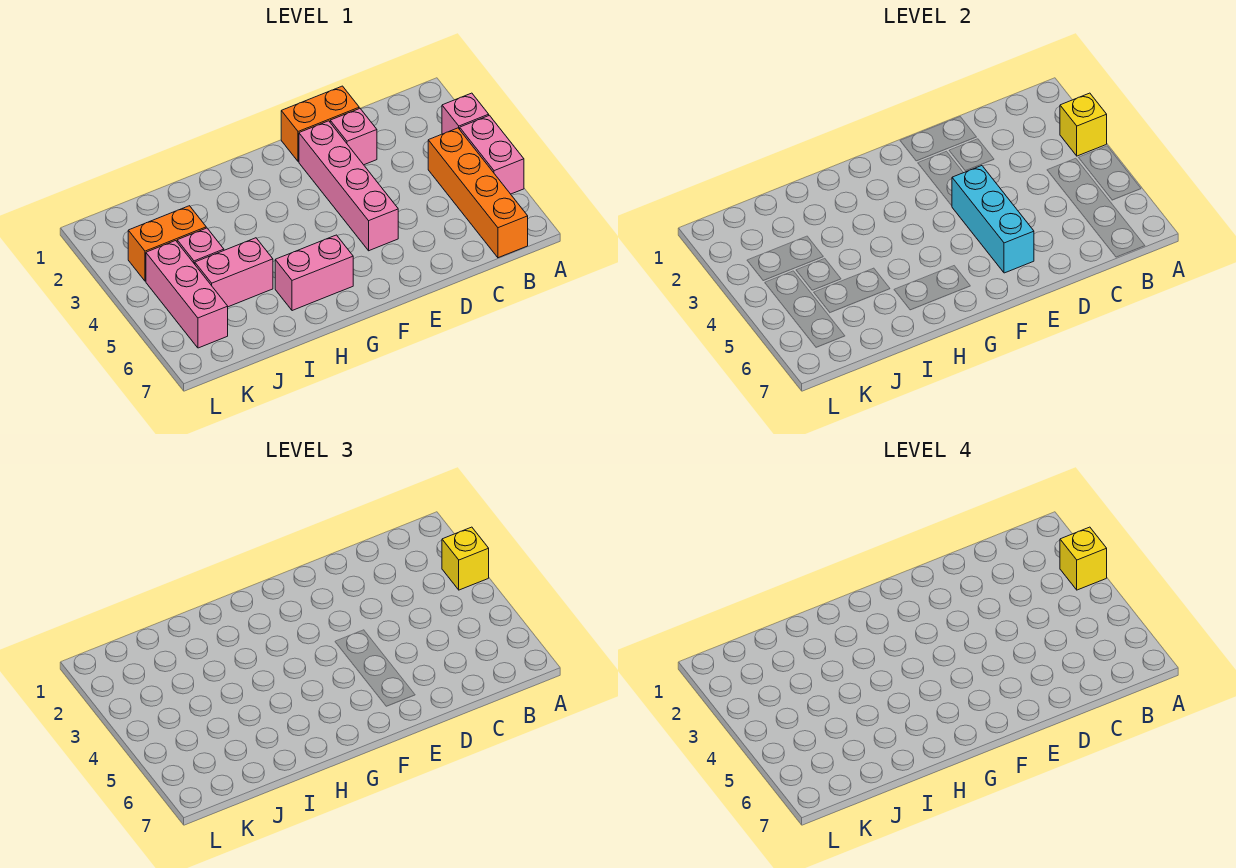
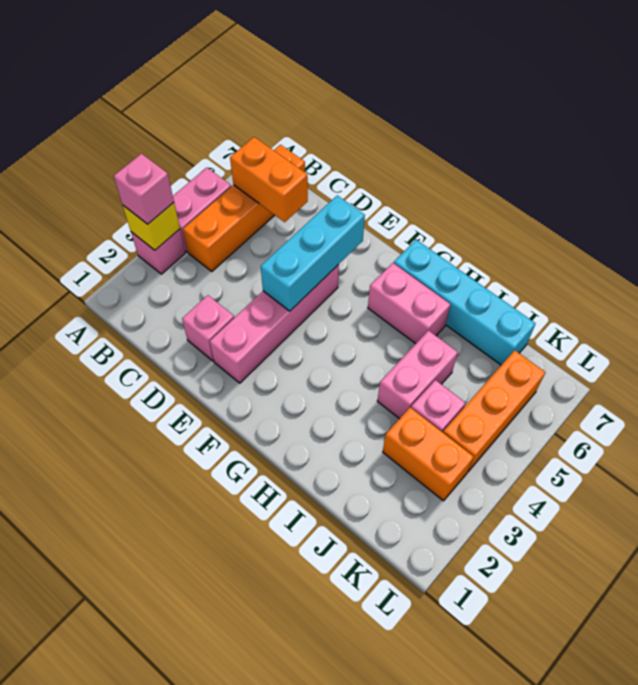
yellow brick A3 level 3 -> pink brick A3 level 3
yellow brick A3 level 4 -> none
orange brick D1:E1 level 1 -> orange brick B6:C6 level 2
none -> cyan brick G7:J7 level 1
pink brick I5:J5 level 1 -> pink brick I4:I5 level 1
pink brick K4:K6 level 1 -> orange brick K4:K6 level 1

